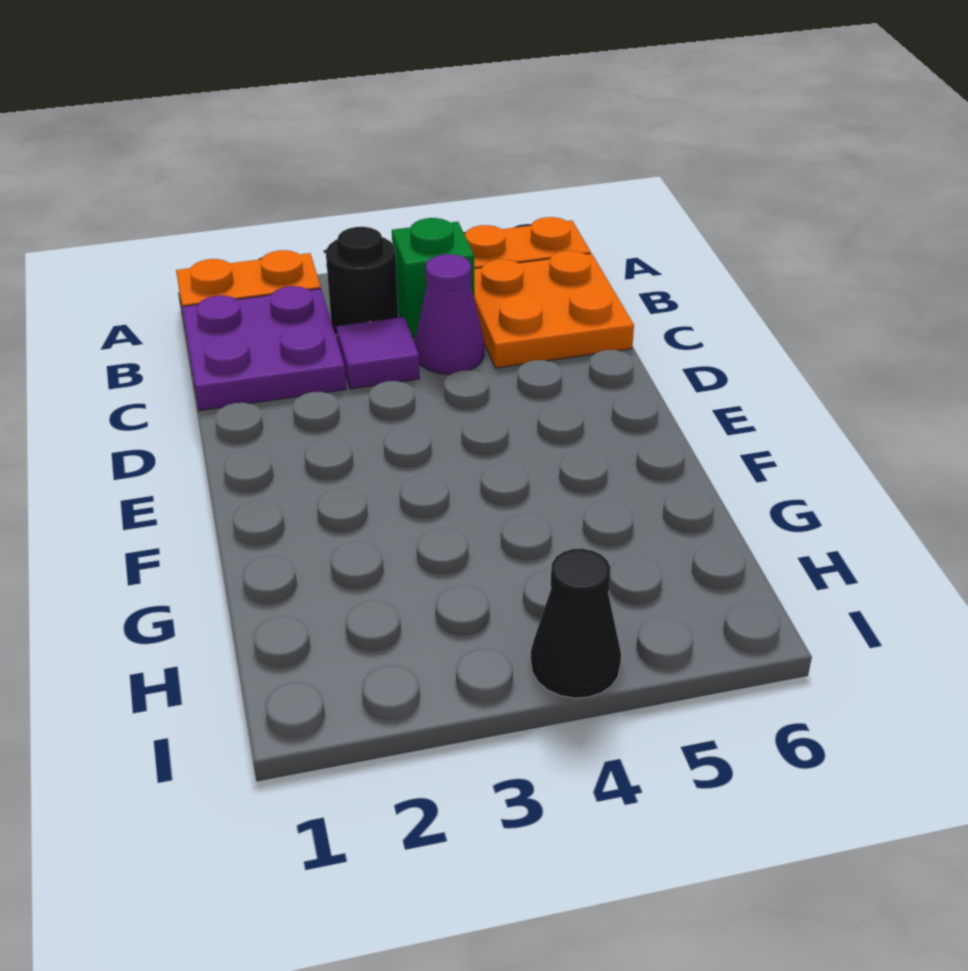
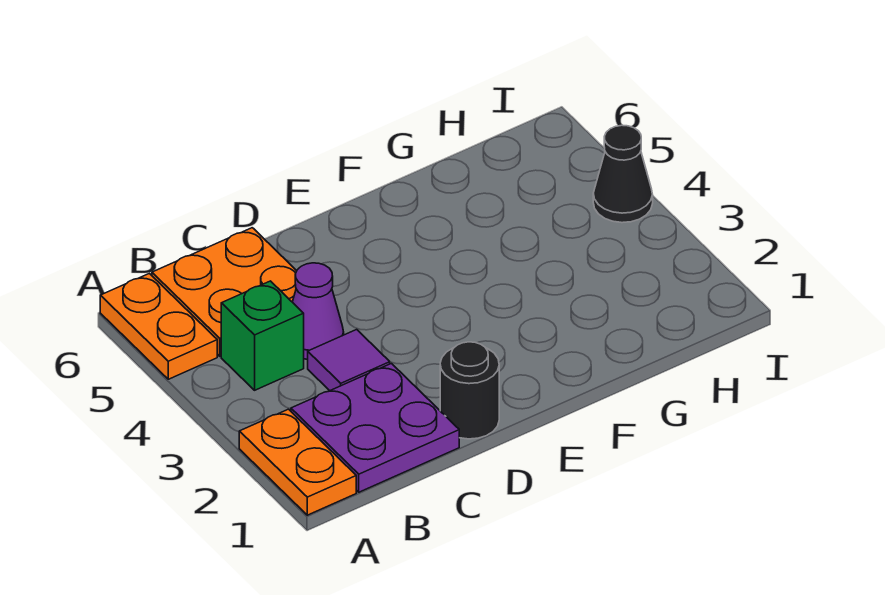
black round brick B3 level 1 -> black round brick D1 level 1

